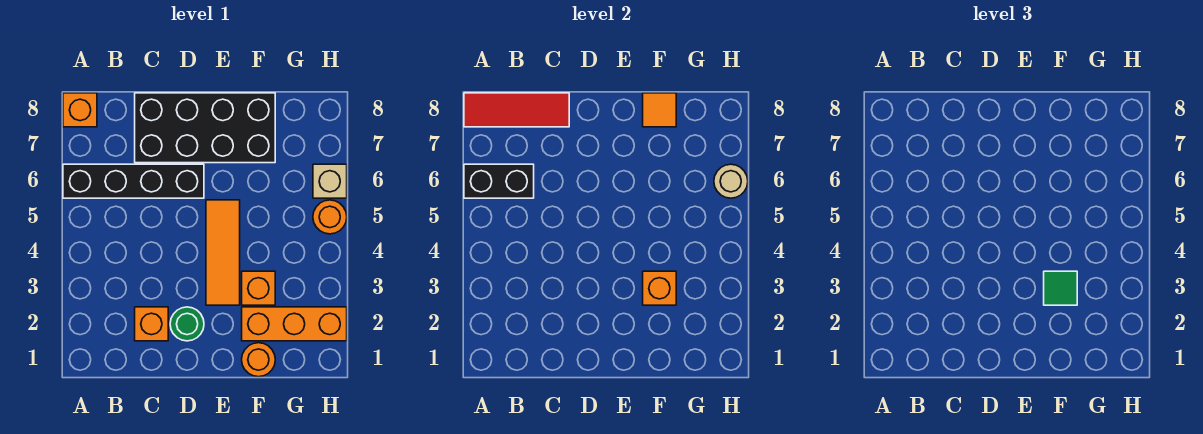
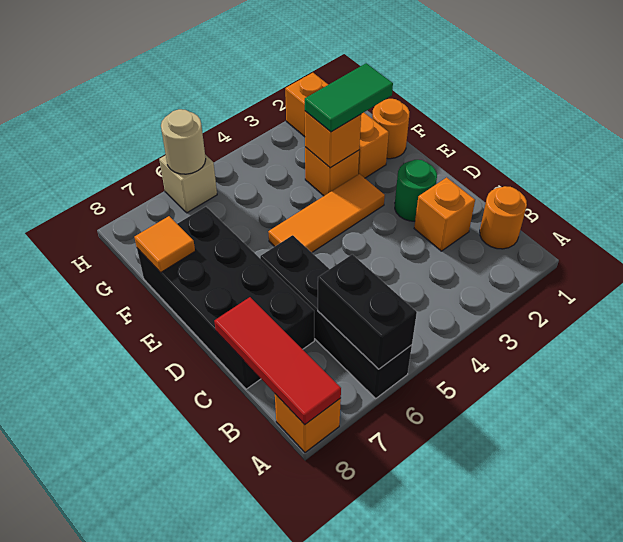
green tile F3 level 3 -> green tile F2:F3 level 3
orange round brick H5 level 1 -> orange round brick B1 level 1

